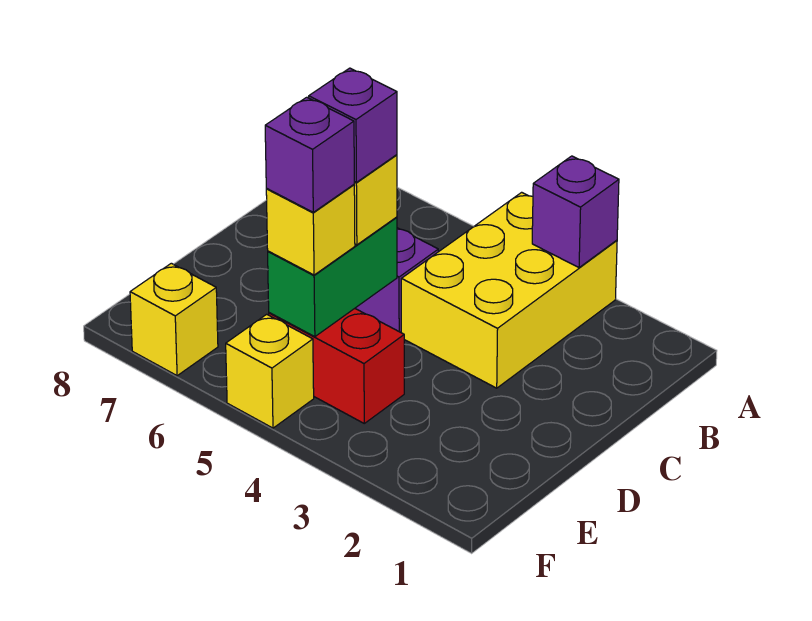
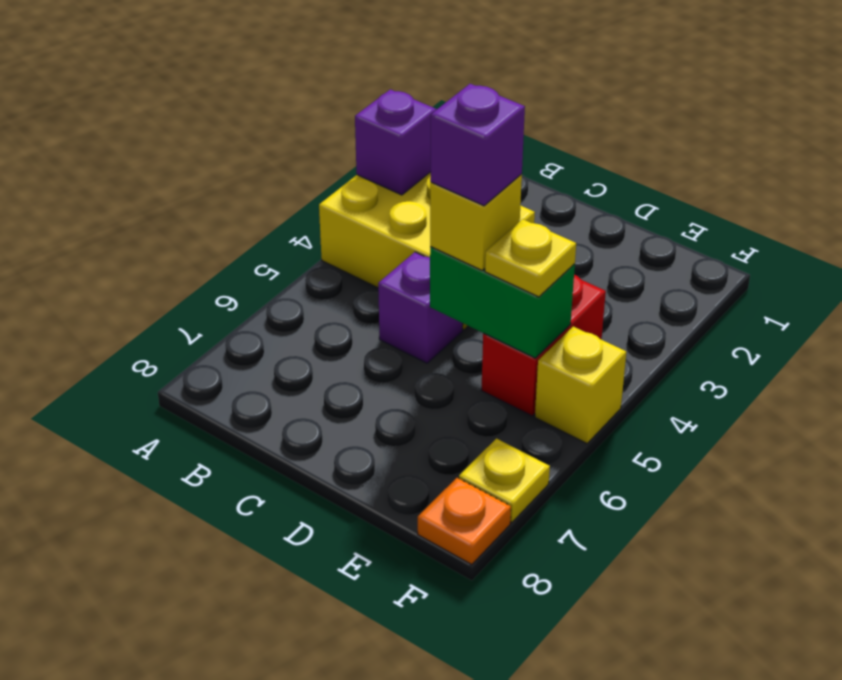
yellow brick E5 level 3 -> yellow plate E5 level 3
purple brick E5 level 4 -> none
yellow brick F7 level 1 -> yellow plate F7 level 1
none -> orange plate F8 level 1

